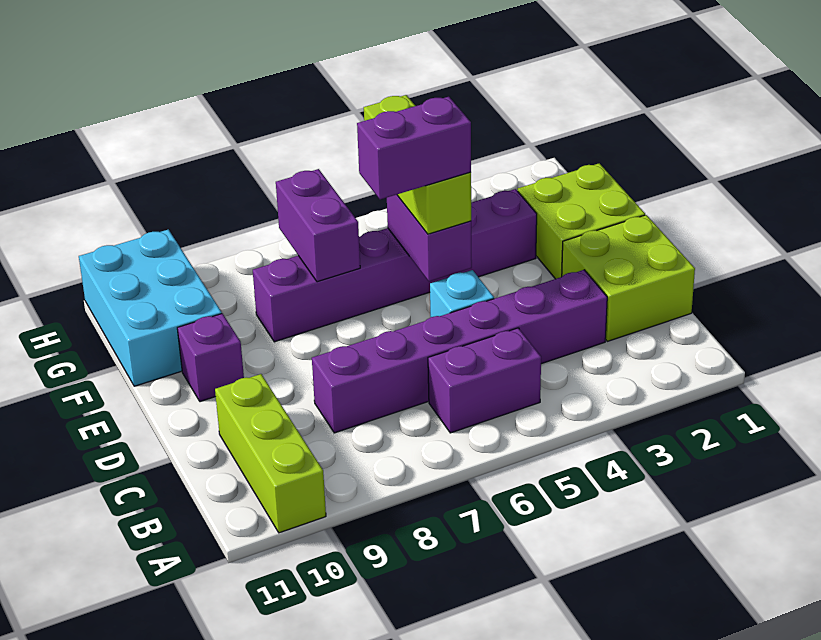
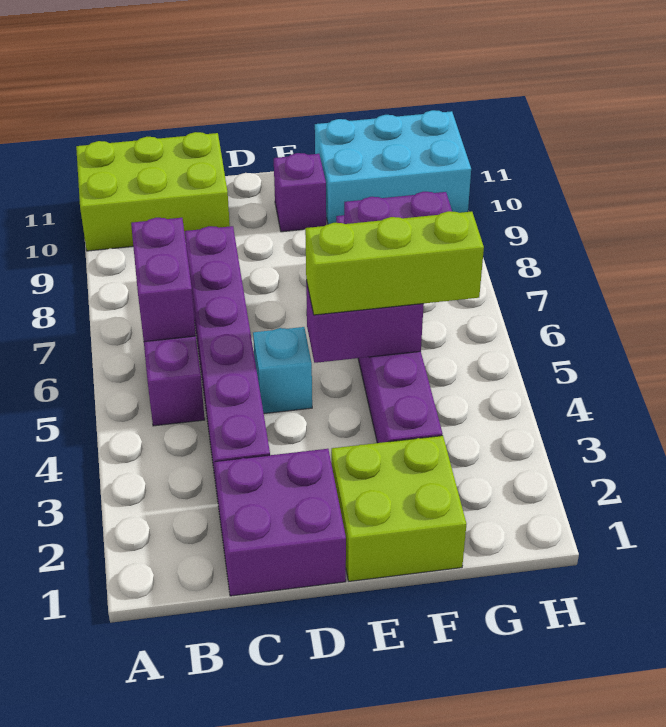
lime brick A10:C10 level 1 -> lime brick A10:C11 level 1
lime brick C1:D2 level 1 -> purple brick C1:D2 level 1
purple brick E5:E6 level 4 -> purple brick B6:B7 level 2

